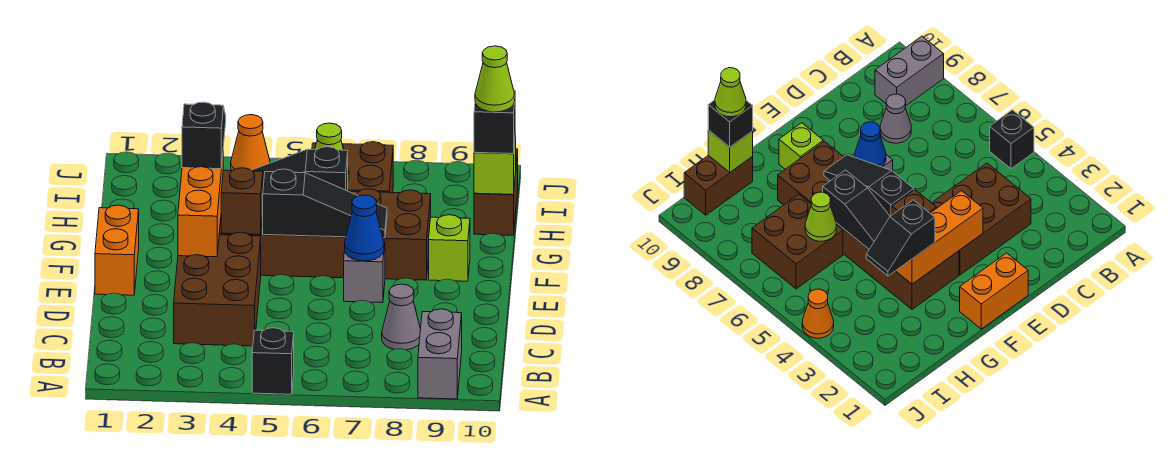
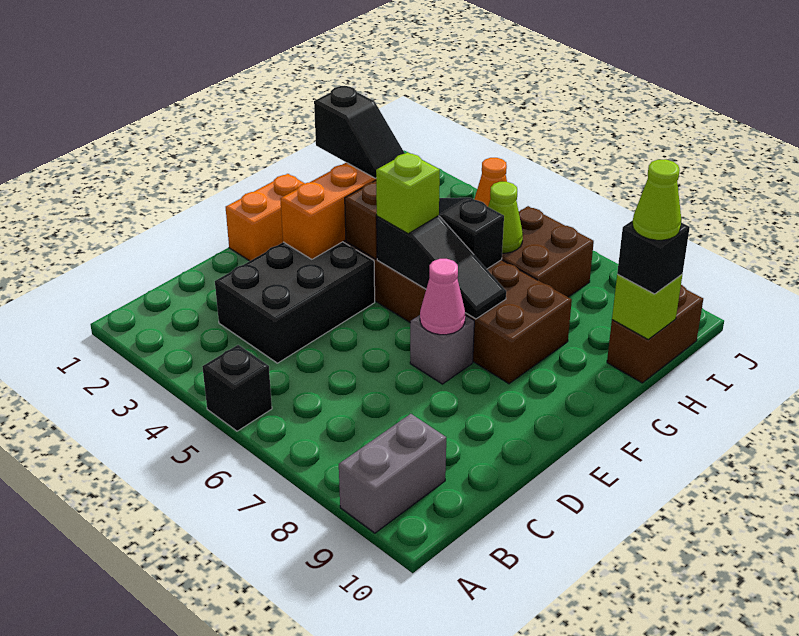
brown brick C3:E4 level 1 -> black brick C3:E4 level 1
grey cone C8 level 1 -> none
blue cone E7 level 2 -> pink cone E7 level 2
lime brick F9 level 1 -> lime brick F5 level 3
black slope G3:H3 level 3 top G -> black slope G2:G3 level 3 top 2

